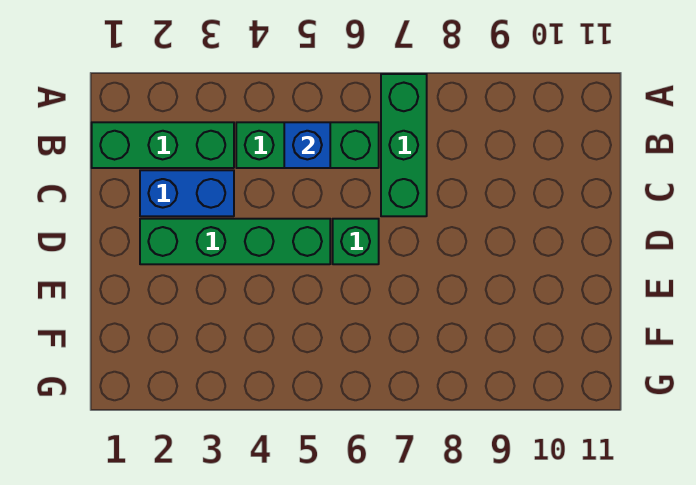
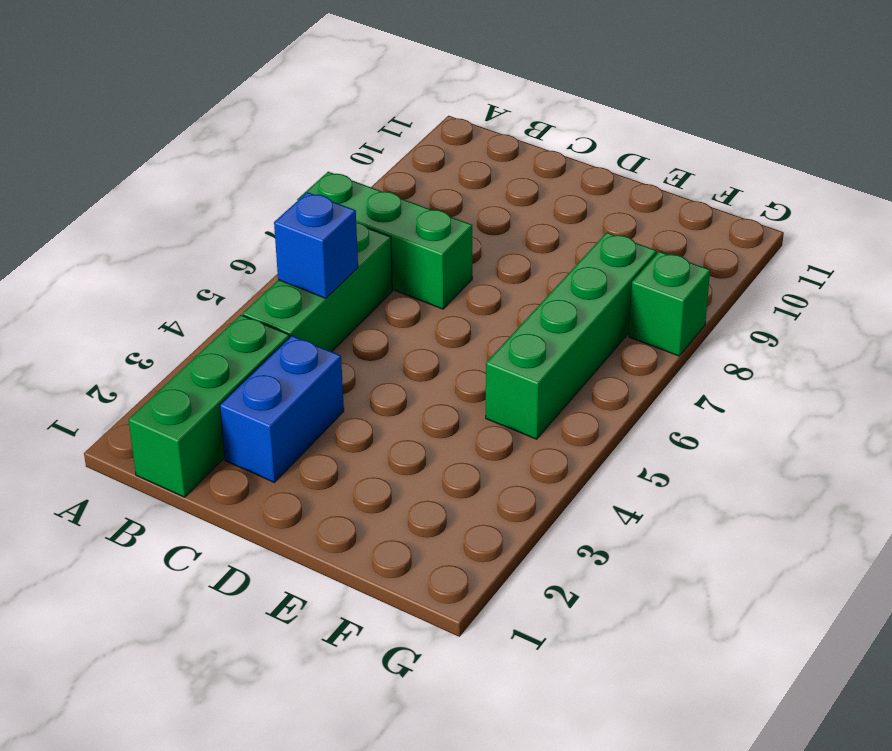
green brick D2:D5 level 1 -> green brick F5:F8 level 1
green brick D6 level 1 -> green brick G8 level 1

